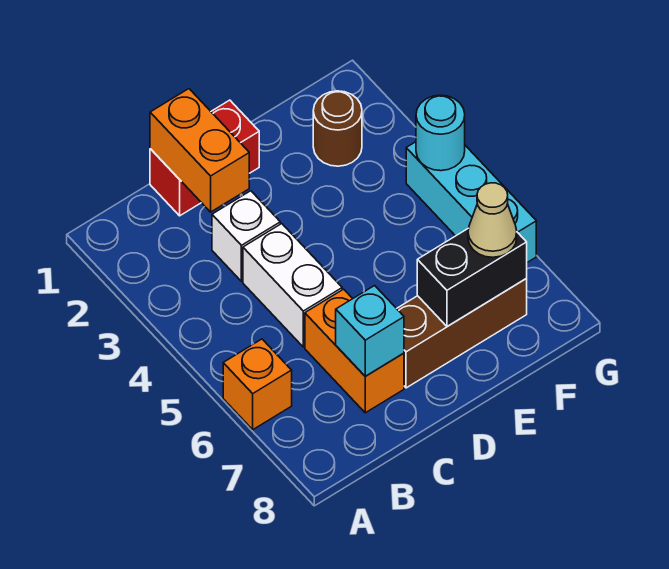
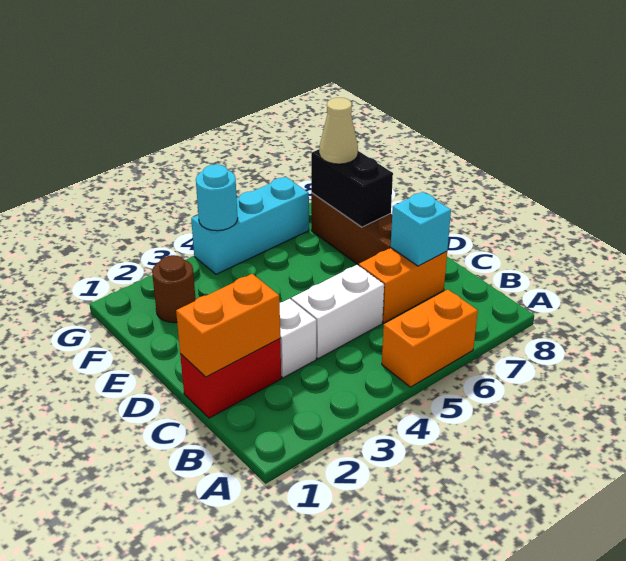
orange brick A6 level 1 -> orange brick A5:A6 level 1
red brick C1:D1 level 1 -> red brick C1:C2 level 1

